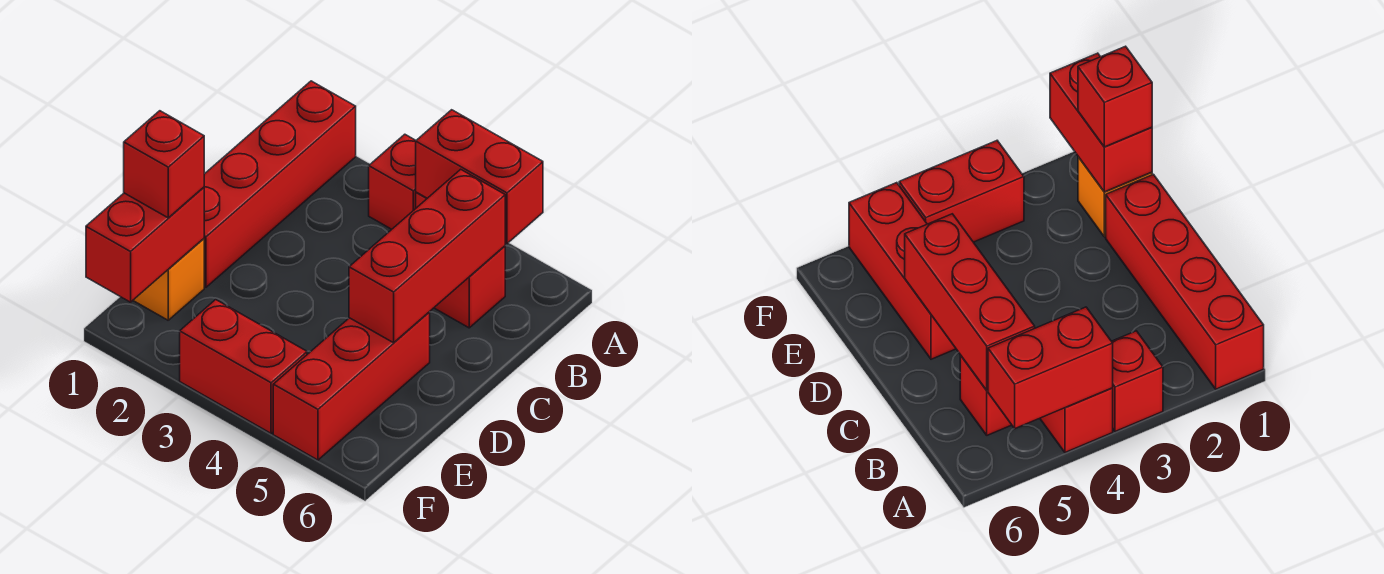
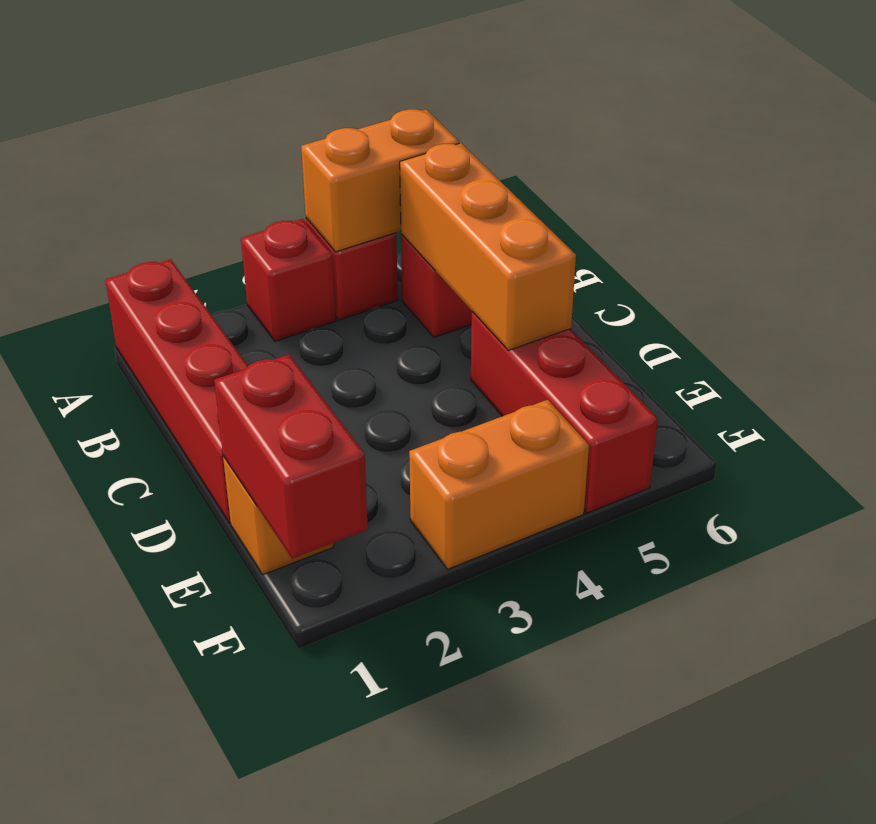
red brick A4:A5 level 2 -> orange brick A4:A5 level 2
red brick B5:D5 level 2 -> orange brick B5:D5 level 2
red brick E1 level 3 -> none
red brick F3:F4 level 1 -> orange brick F3:F4 level 1

